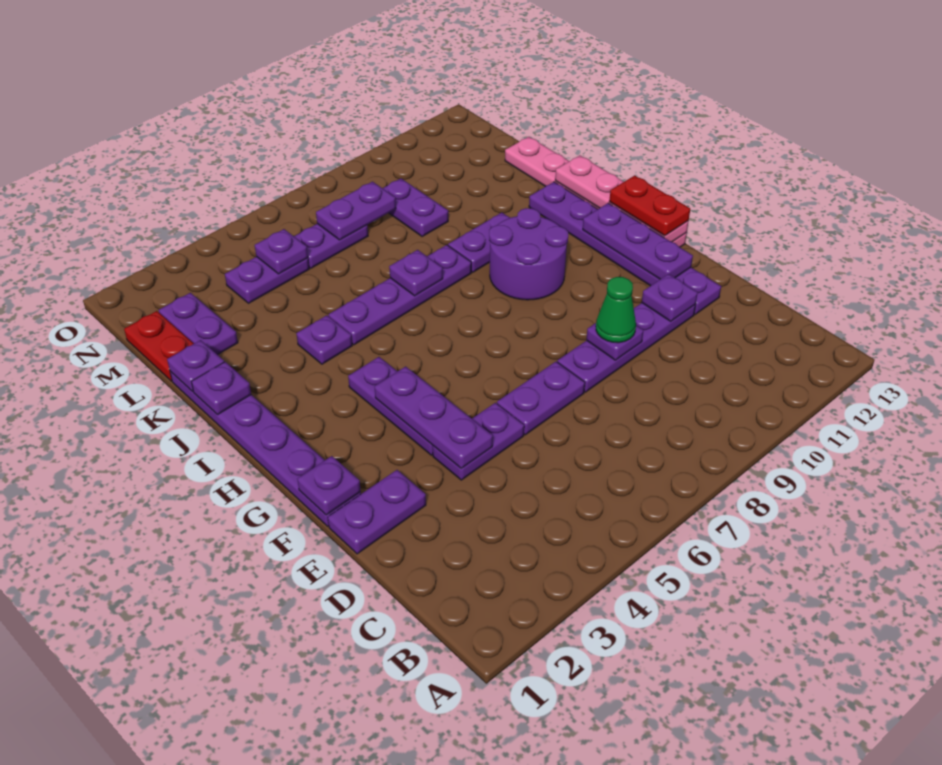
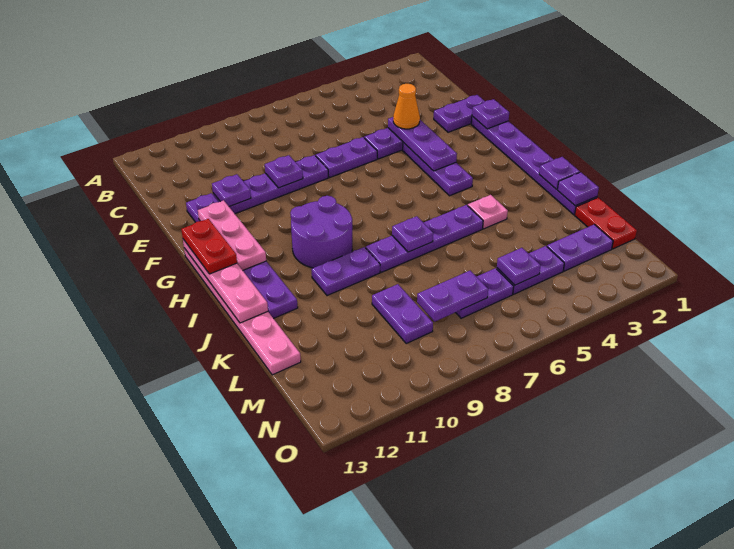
none -> orange cone E4 level 3
green cone E9 level 3 -> none
purple plate F12:H12 level 2 -> pink plate F12:H12 level 2
purple plate J4 level 1 -> pink plate J4 level 1
purple plate L2:M2 level 1 -> purple plate M2:M3 level 1

